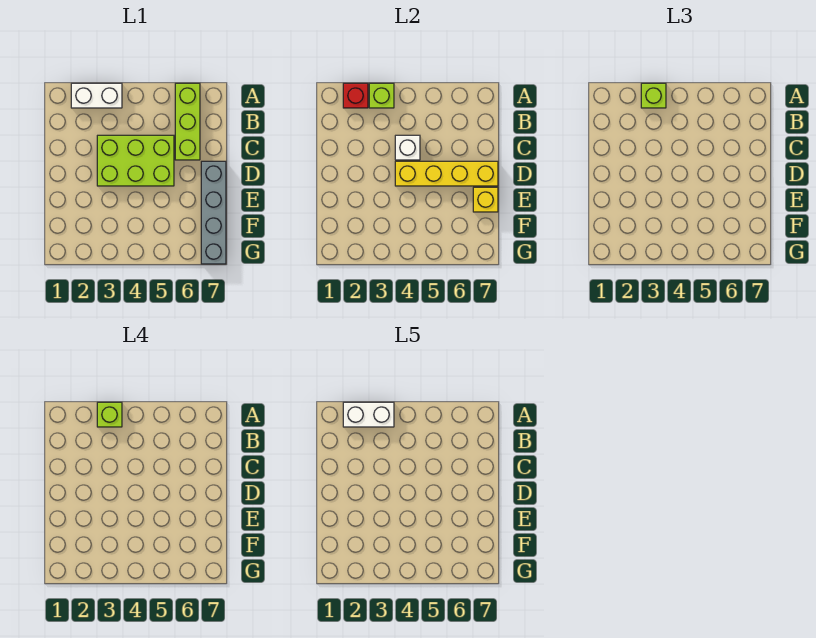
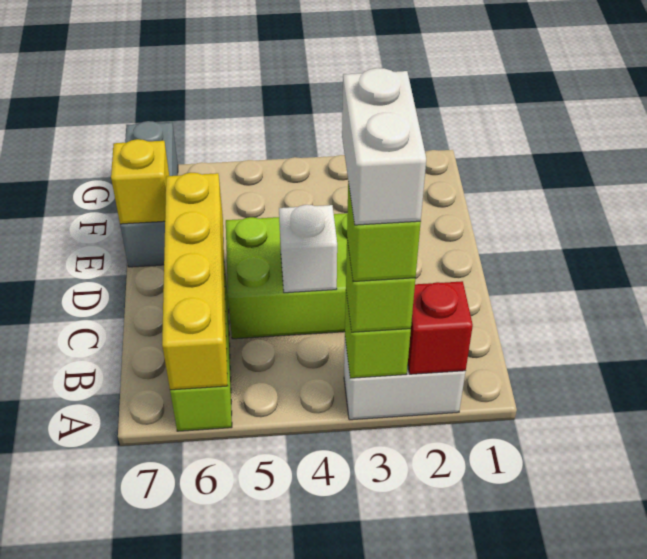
white brick A2:A3 level 5 -> white brick A3:B3 level 5
yellow brick D4:D7 level 2 -> yellow brick A6:D6 level 2
grey brick D7:G7 level 1 -> grey brick E7:G7 level 1

